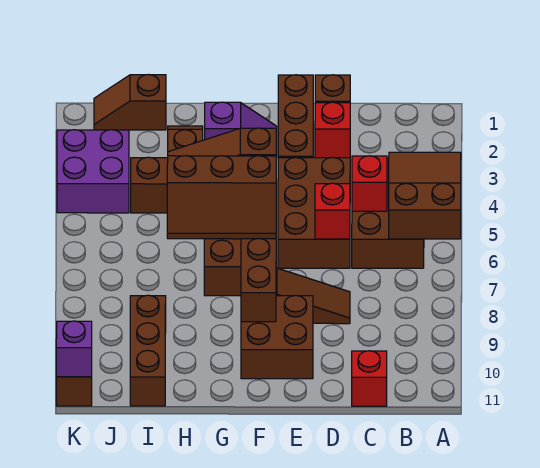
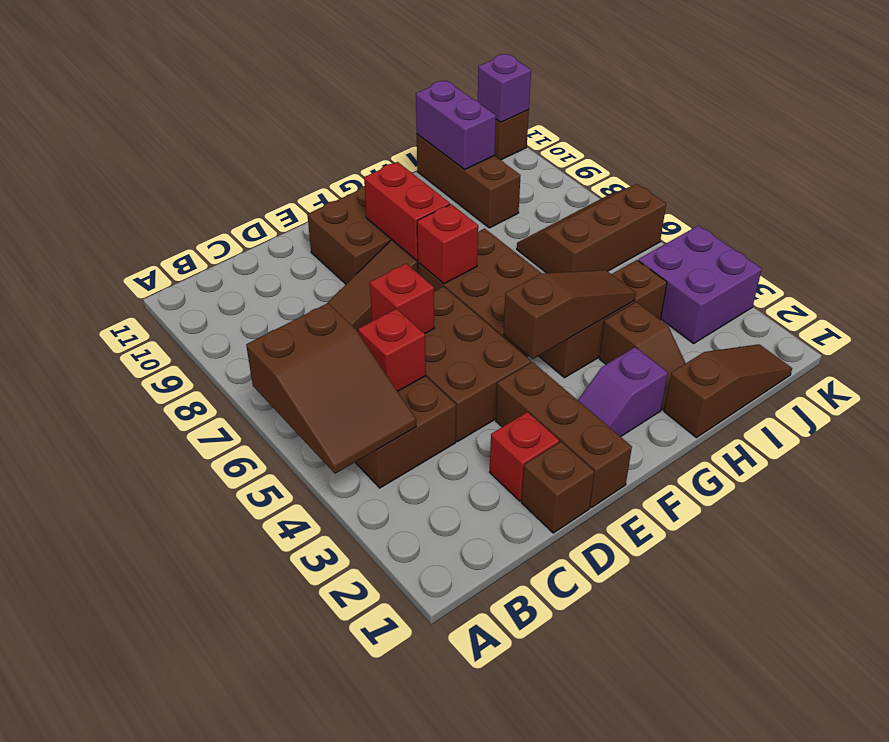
red brick C11 level 1 -> red brick F7 level 2
brown slope F5:H6 level 2 top 5 -> brown slope I6:K7 level 1 top 6
brown brick F8:F9 level 2 -> red brick F8:F9 level 2
brown slope I1:J1 level 1 top I -> brown slope H1:J1 level 1 top H
none -> purple brick I10:I11 level 2

